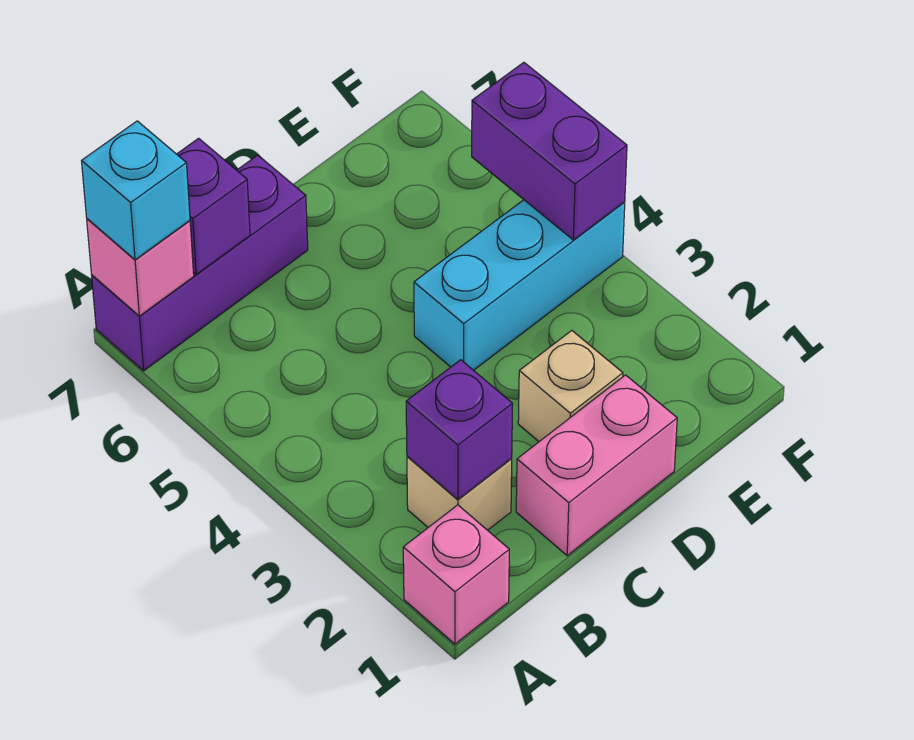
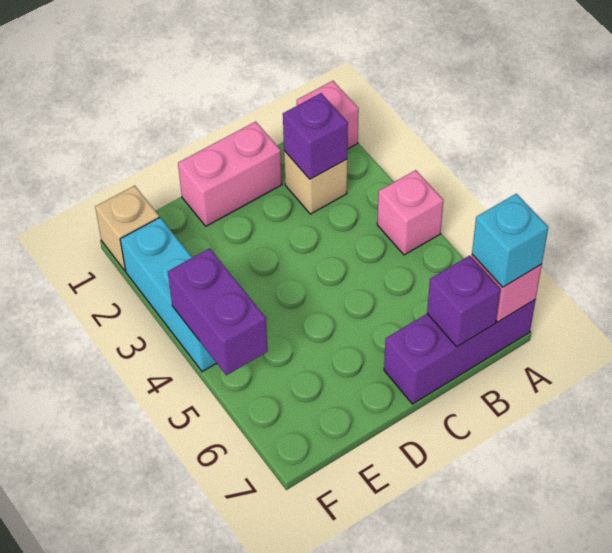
none -> pink brick A4 level 1
tan brick D2 level 1 -> tan brick F1 level 1
cyan brick D4:F4 level 1 -> cyan brick F2:F4 level 1

